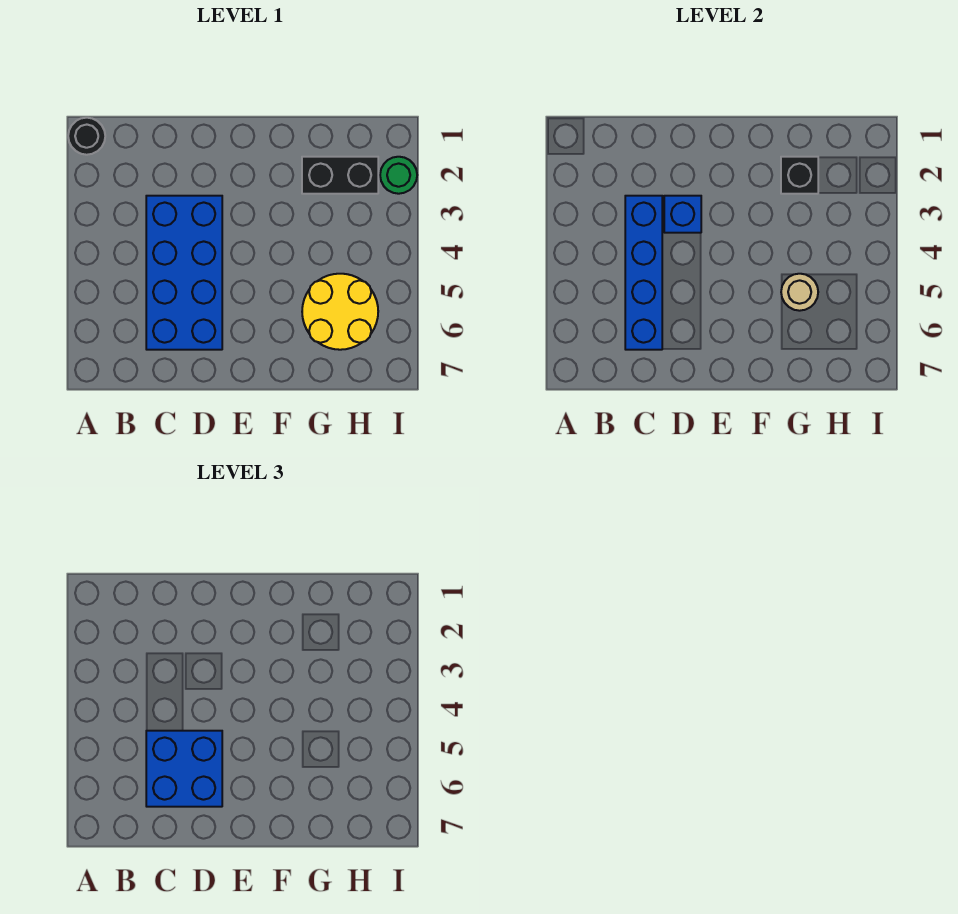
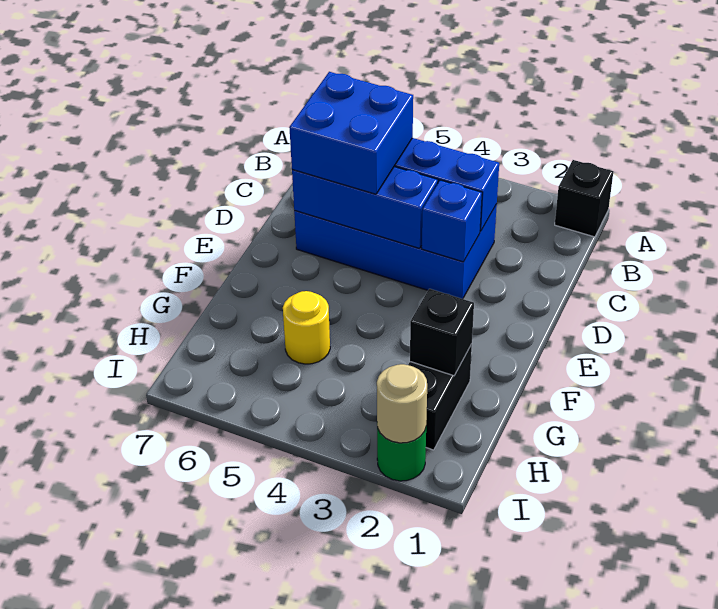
black round brick A1 level 1 -> black brick A1 level 1
none -> blue brick D4:D6 level 2
yellow round brick G5:H6 level 1 -> yellow round brick G5 level 1
tan round brick G5 level 2 -> tan round brick I2 level 2

